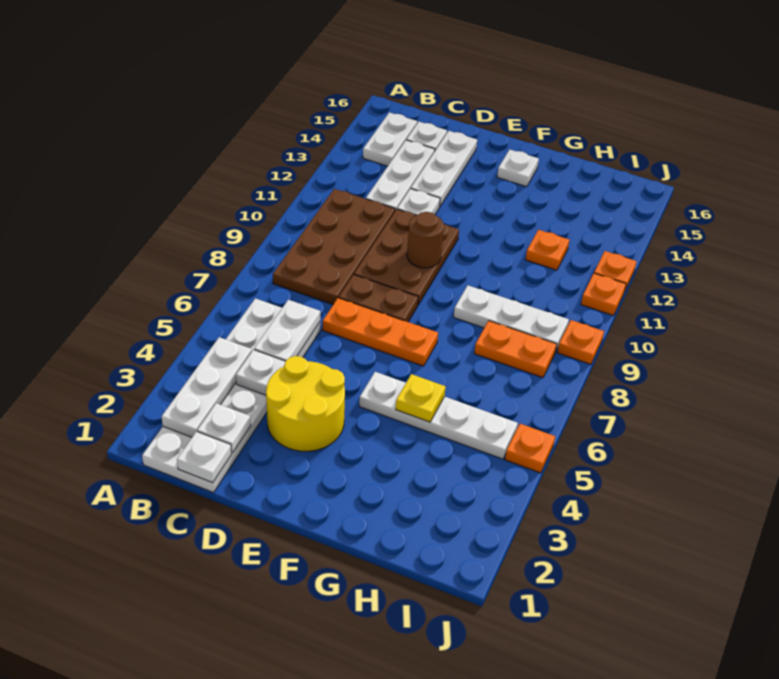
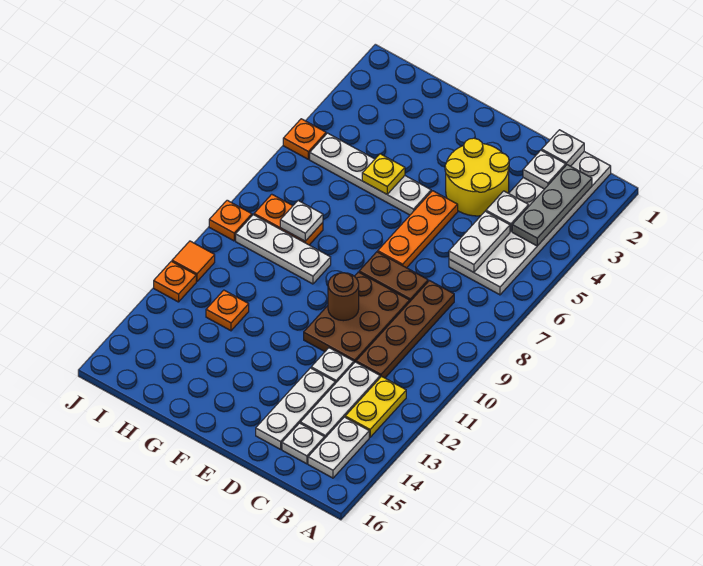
white plate B2:B4 level 2 -> grey plate B2:B4 level 2
brown plate B8:C11 level 1 -> brown plate C8:C11 level 1
none -> yellow plate B12:B13 level 1
orange plate D7:F7 level 1 -> orange plate E5:E7 level 1
white plate F15 level 1 -> white plate H8 level 2
orange plate J11 level 1 -> orange tile J11 level 1

